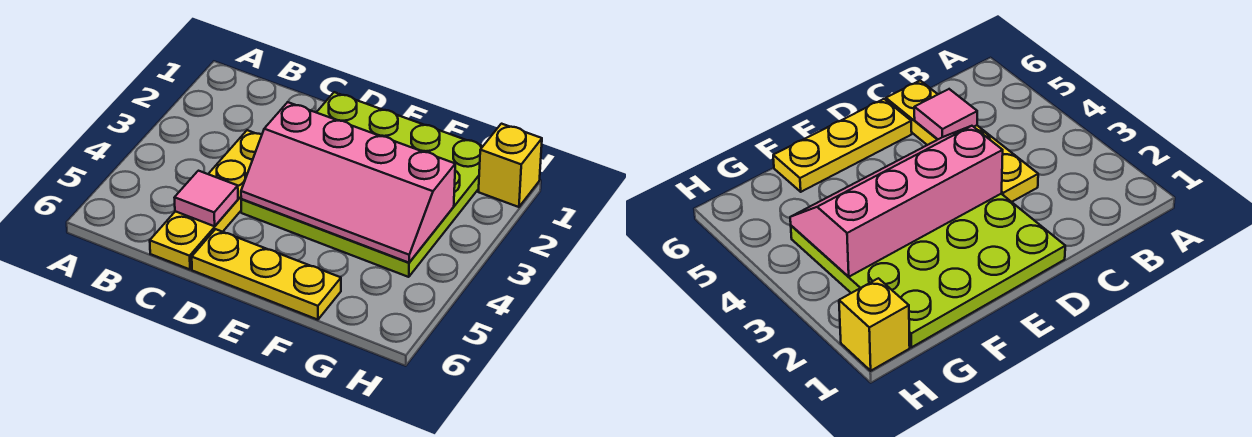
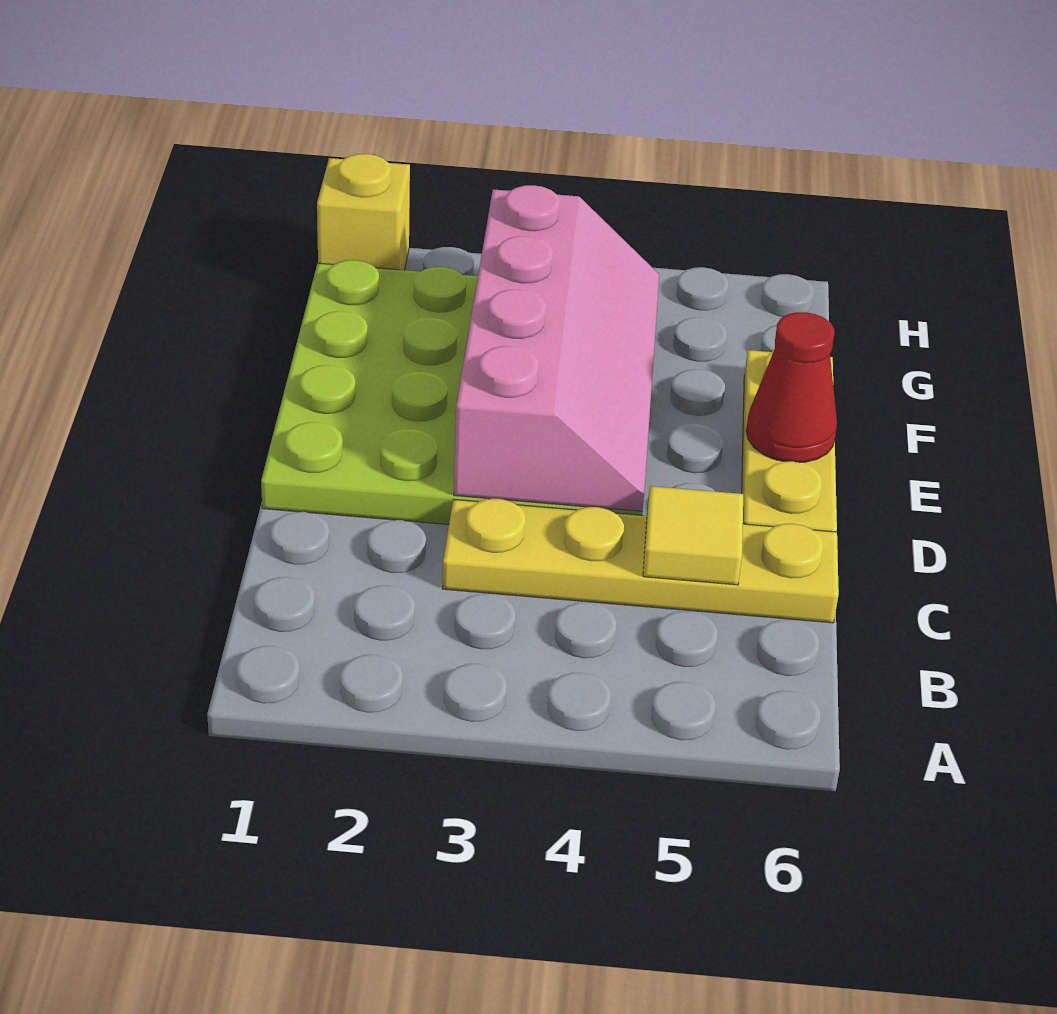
pink tile C5 level 2 -> yellow tile C5 level 2
none -> red cone E6 level 2

